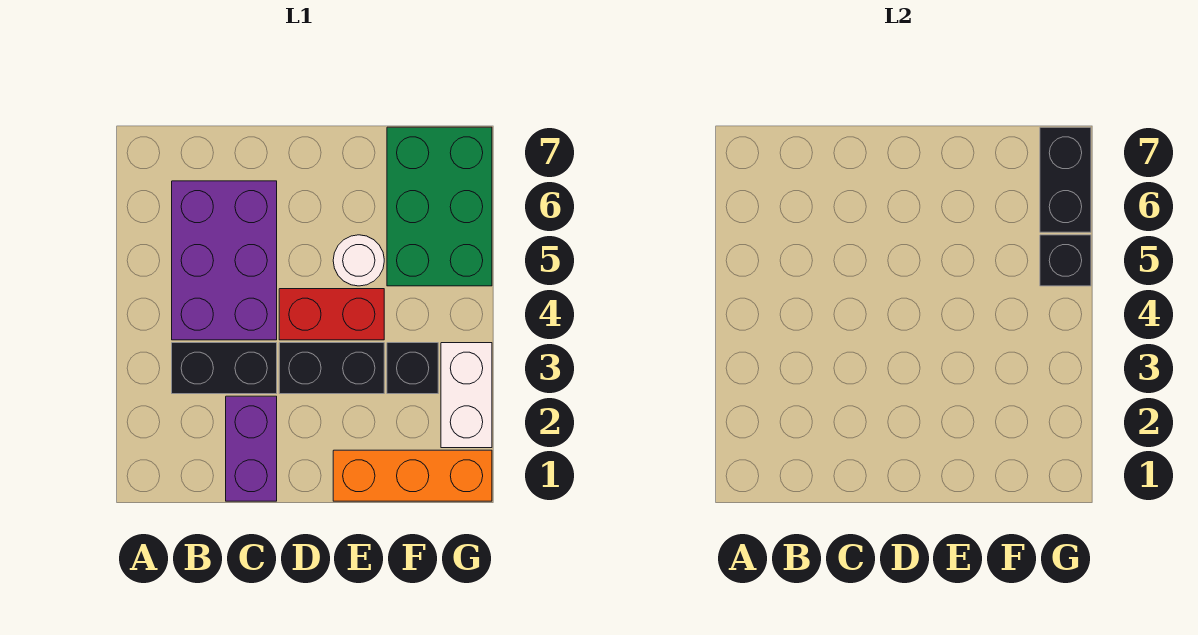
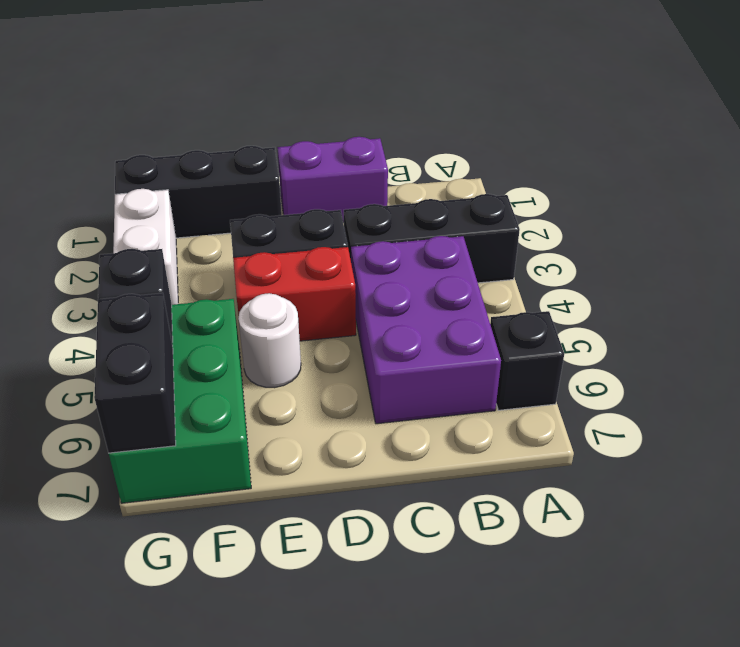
black brick B3:C3 level 1 -> black brick A3:C3 level 1
purple brick C1:C2 level 1 -> purple brick C1:D1 level 1
orange brick E1:G1 level 1 -> black brick E1:G1 level 1
black brick F3 level 1 -> black brick A6 level 1

